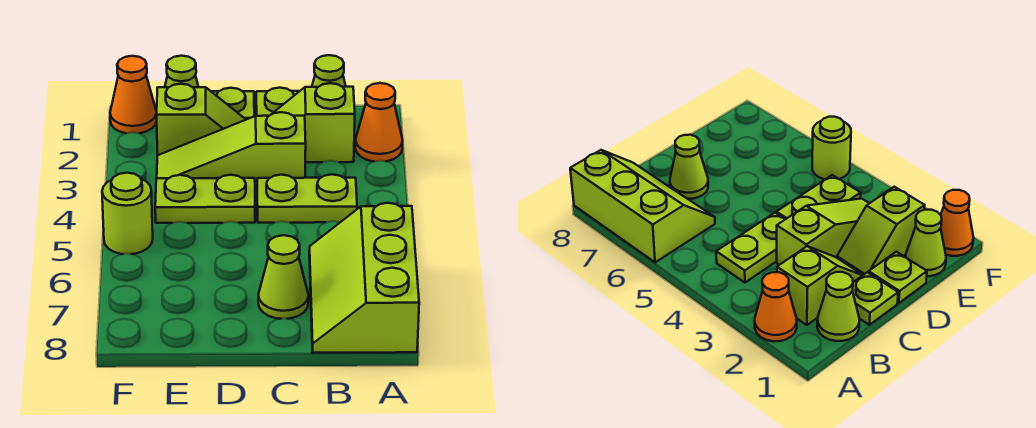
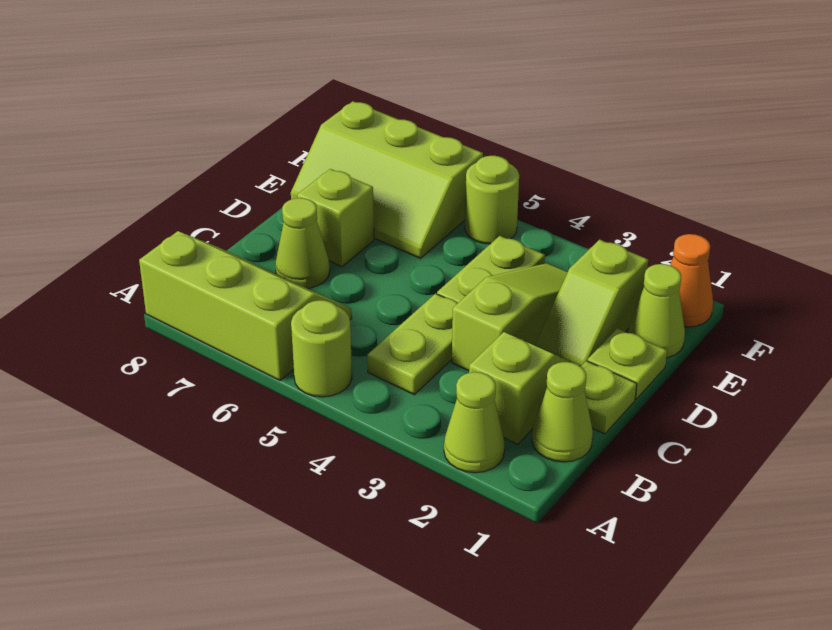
orange cone A2 level 1 -> lime cone A2 level 1
none -> lime round brick A5 level 1
none -> lime brick D7 level 1
none -> lime slope E6:F8 level 1 top F

